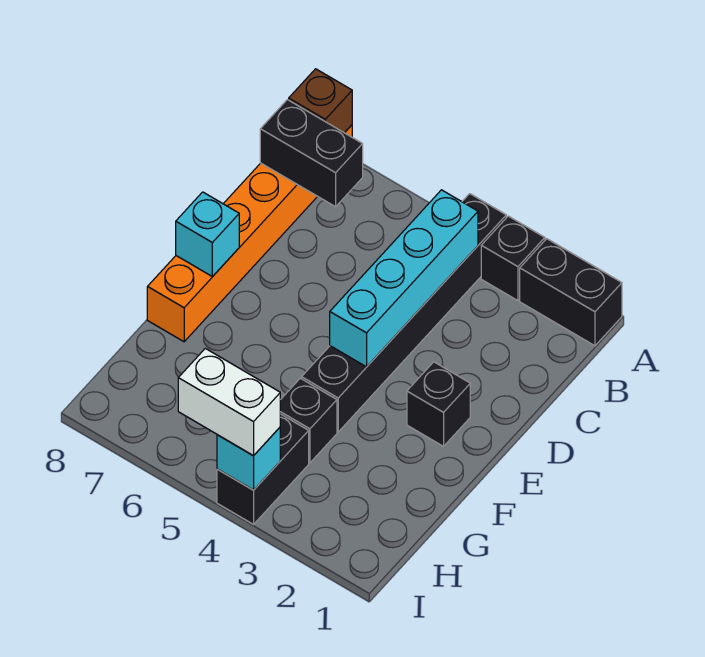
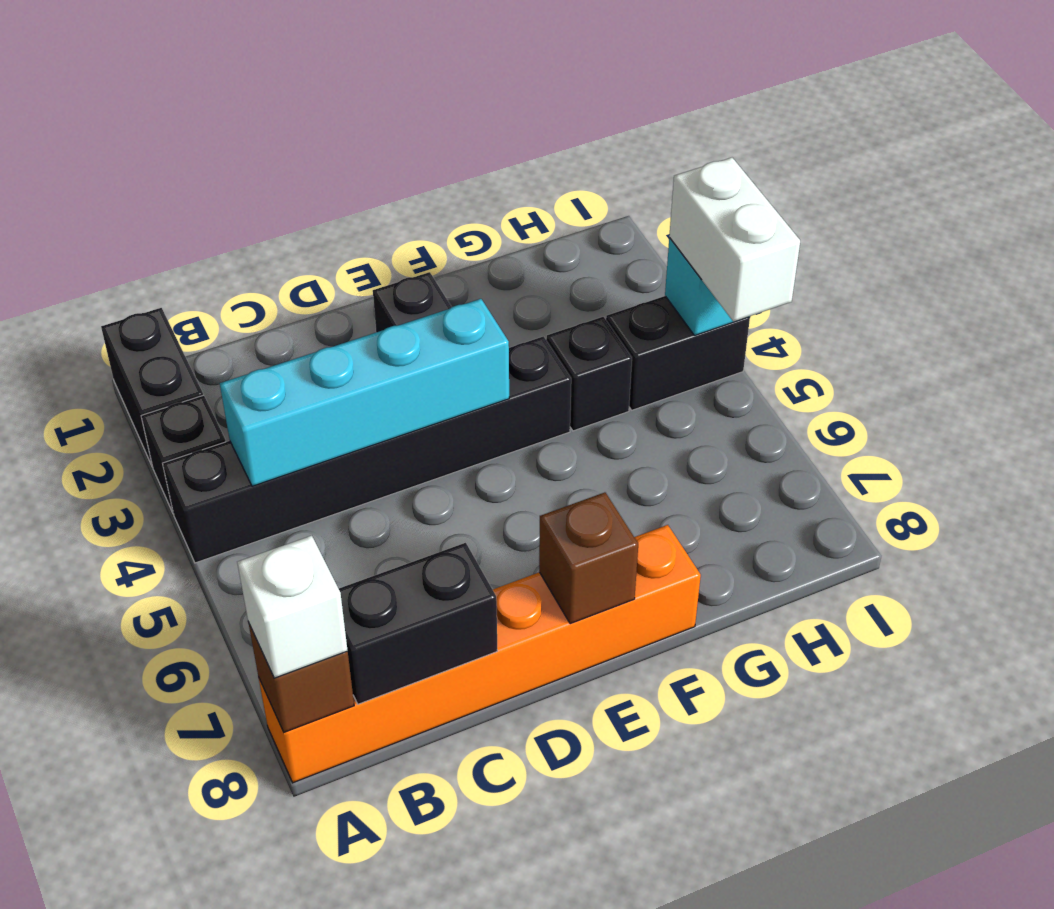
none -> white brick A8 level 3
black brick B7:B8 level 2 -> black brick B8:C8 level 2
cyan brick E8 level 2 -> brown brick E8 level 2

